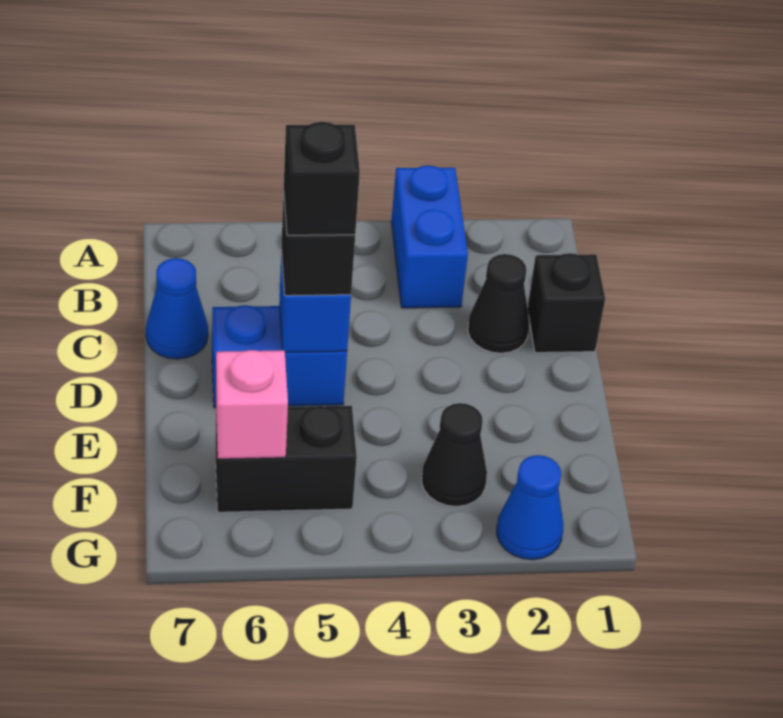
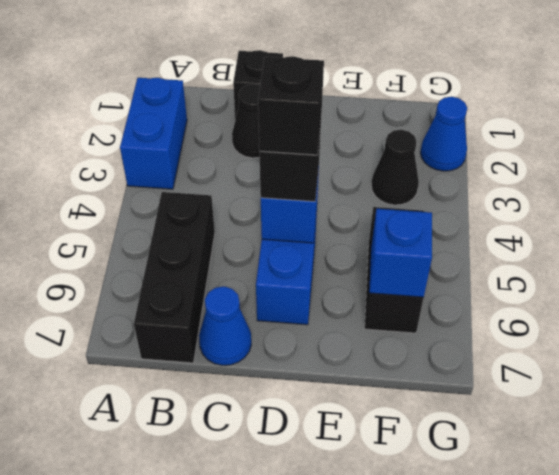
blue brick A3:B3 level 1 -> blue brick A2:A3 level 1
none -> black brick B5:B7 level 1
pink brick F6 level 2 -> blue brick F6 level 2

